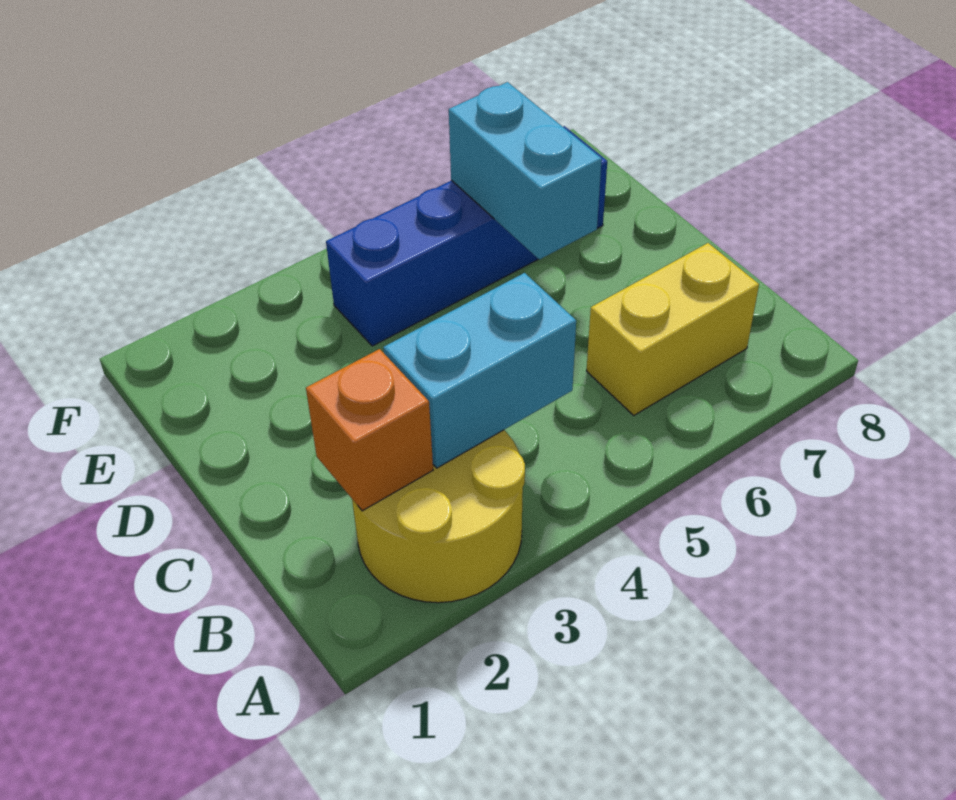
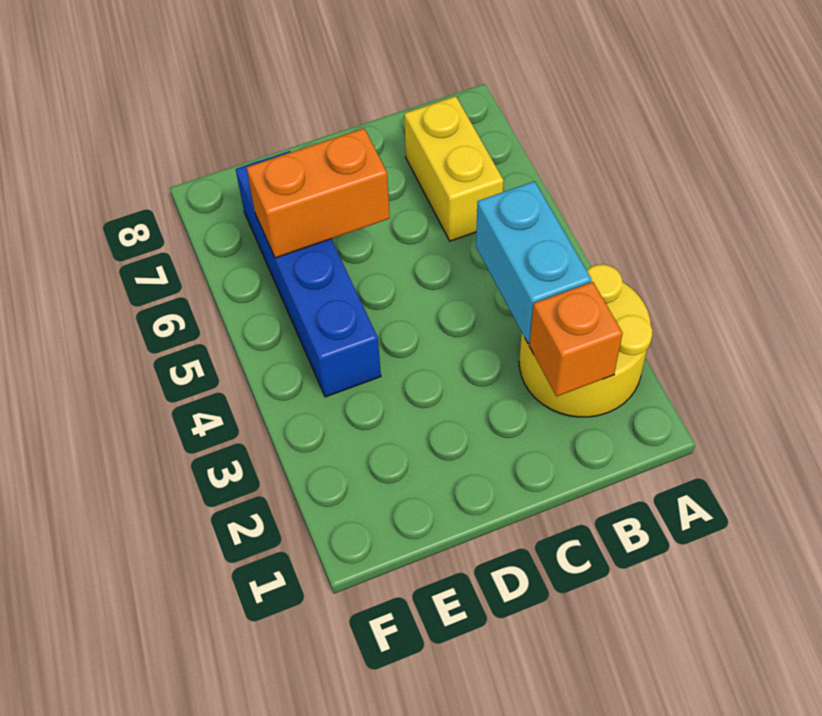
cyan brick D6:E6 level 2 -> orange brick D6:E6 level 2

